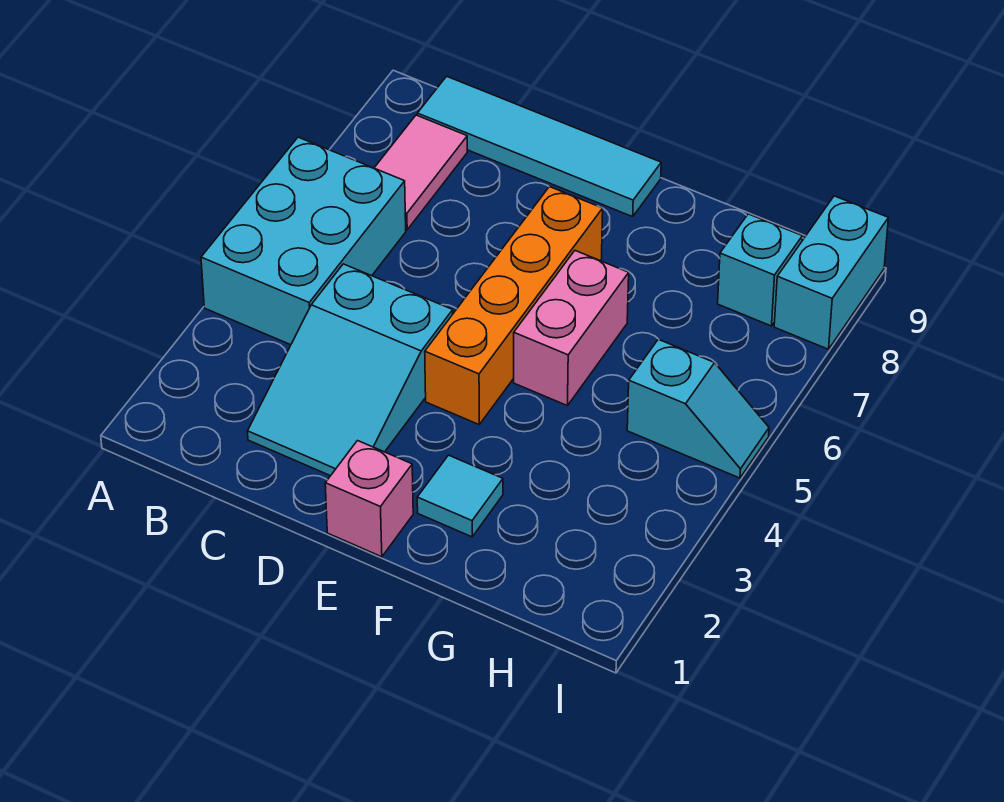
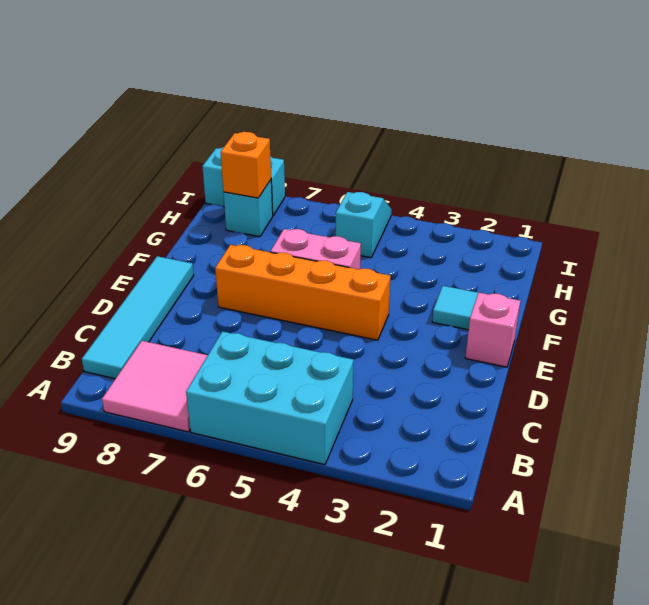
pink tile B7:B8 level 1 -> pink tile A7:B8 level 1
cyan slope C2:D4 level 1 top 4 -> none
none -> orange brick H8 level 2

